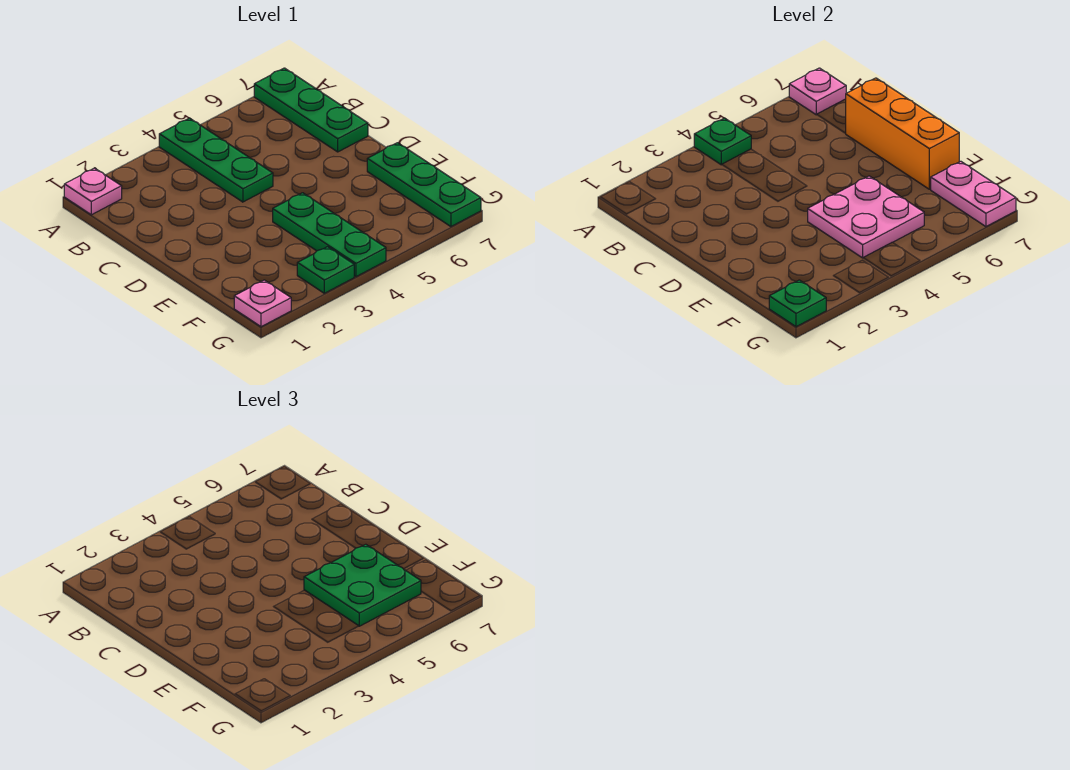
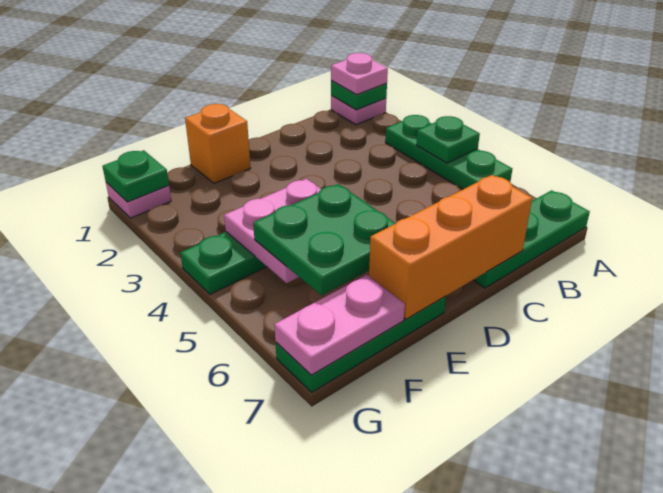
green plate A4:C4 level 1 -> green plate A3:A5 level 1
pink plate A7 level 2 -> pink plate A1 level 3
none -> orange brick E1 level 1
green plate G3 level 1 -> green plate A1 level 2

